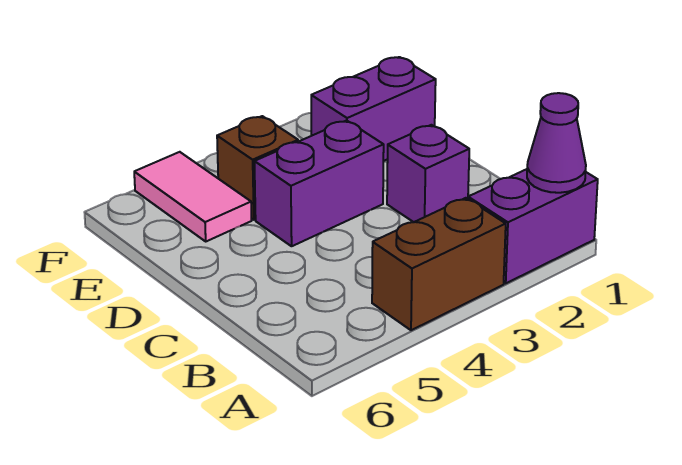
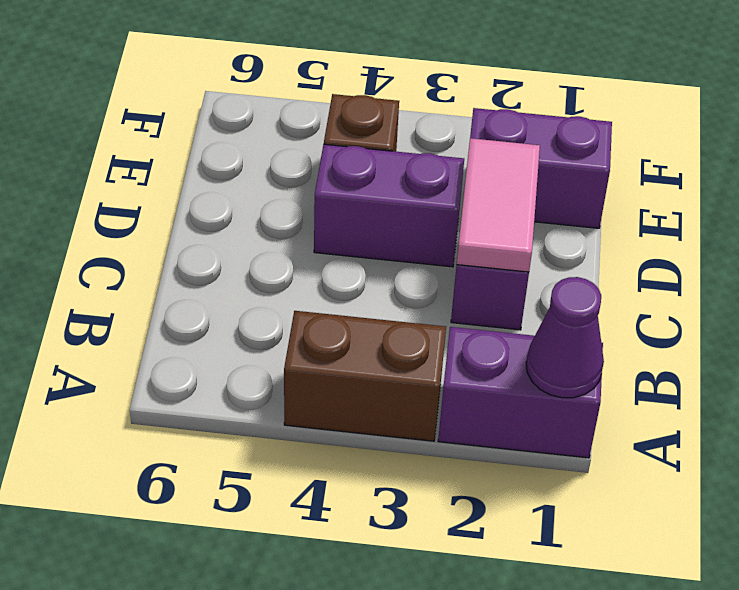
pink tile E5:F5 level 1 -> pink tile C2:D2 level 2

